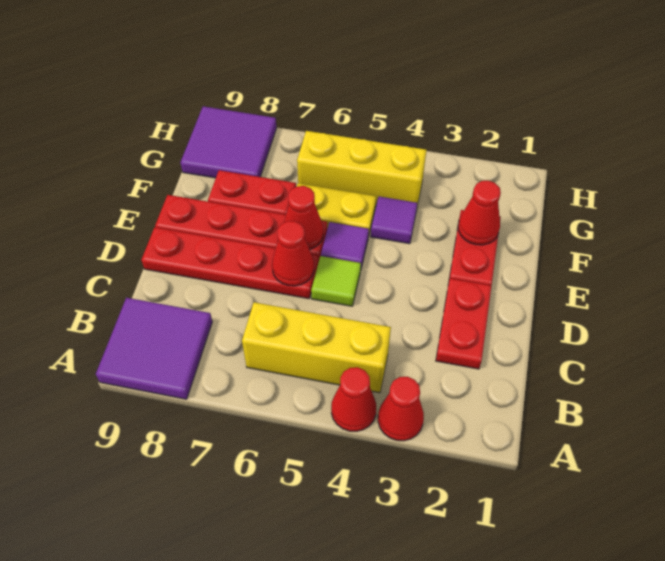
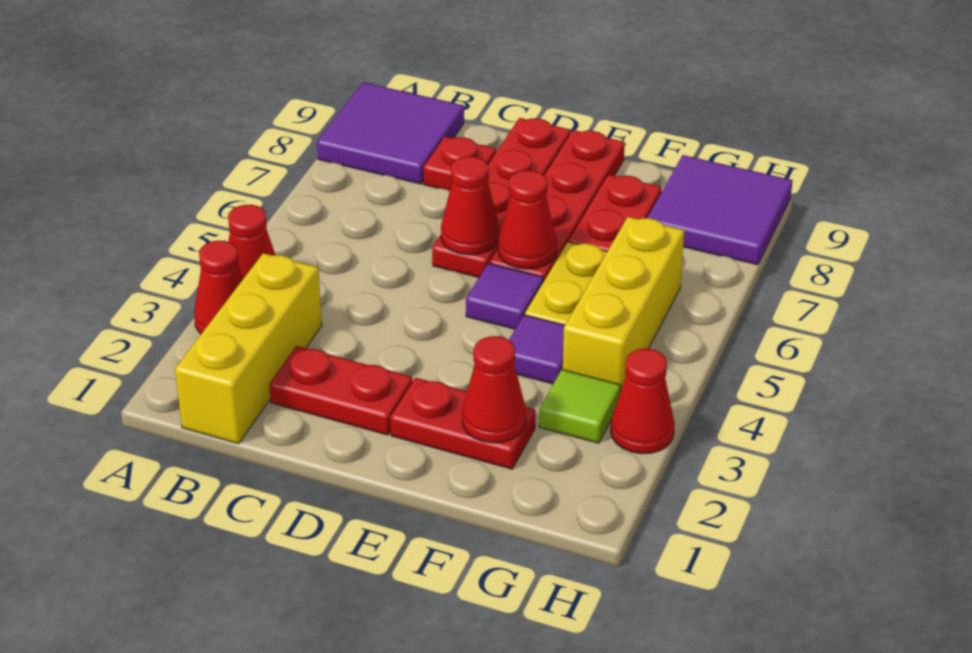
yellow brick B4:B6 level 1 -> yellow brick B1:B3 level 1
none -> red plate C8 level 1
lime tile D5 level 1 -> lime tile G3 level 1
none -> red cone H3 level 1

